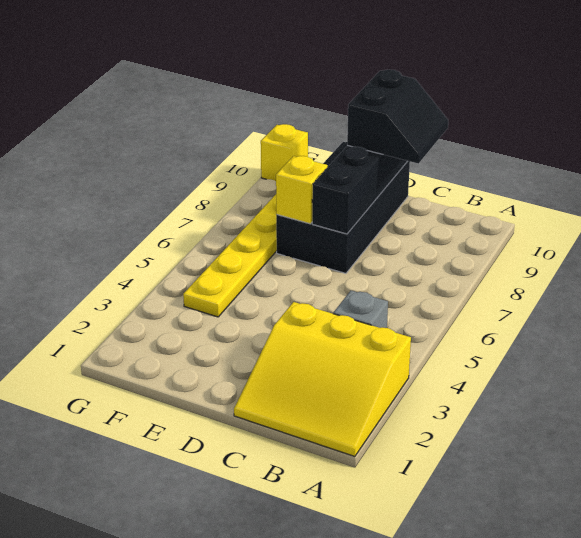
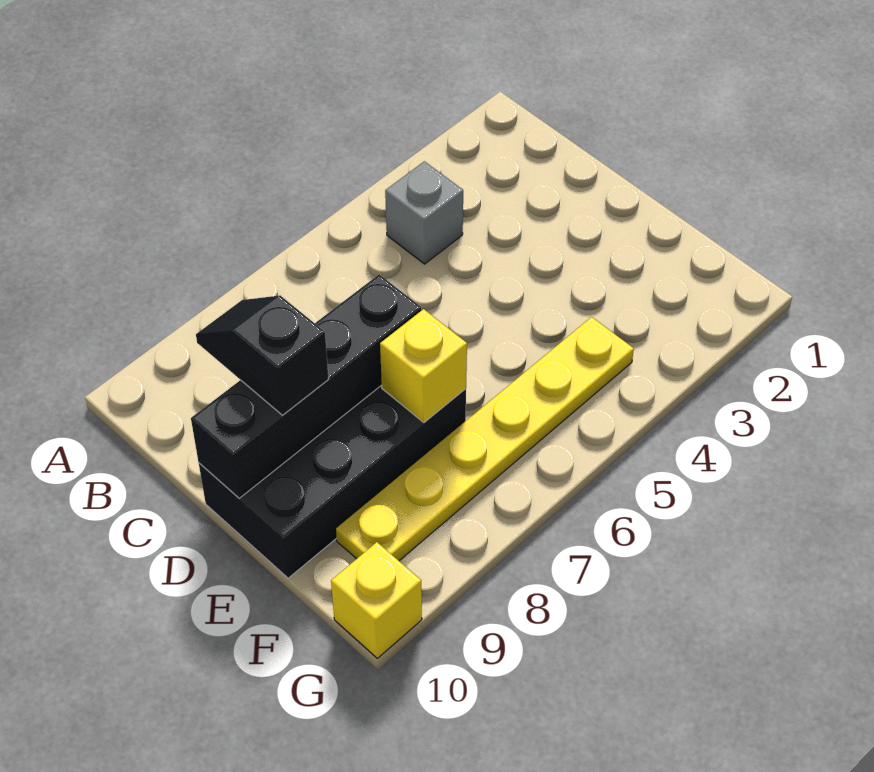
yellow slope A1:C3 level 1 top 3 -> none
black slope C9:D10 level 3 top D -> black slope C9:D9 level 3 top D

